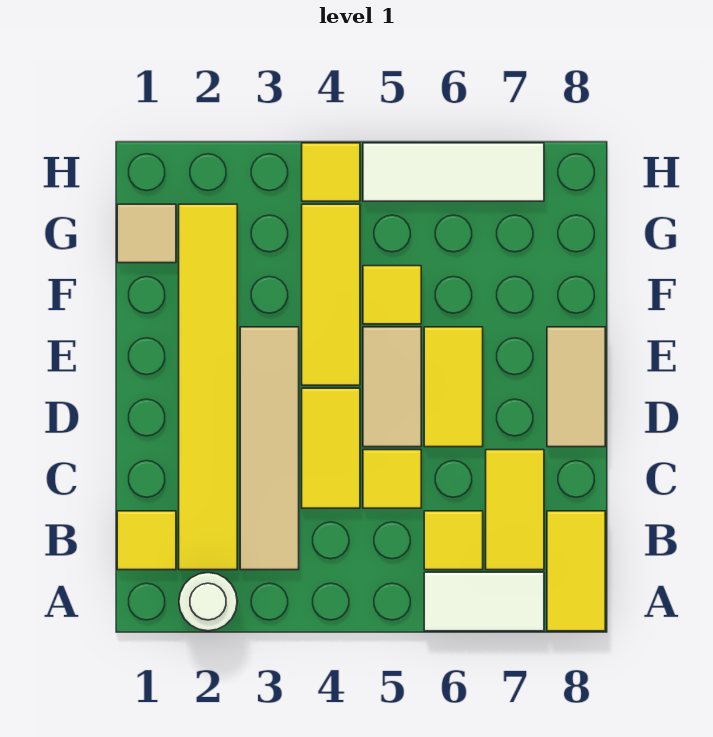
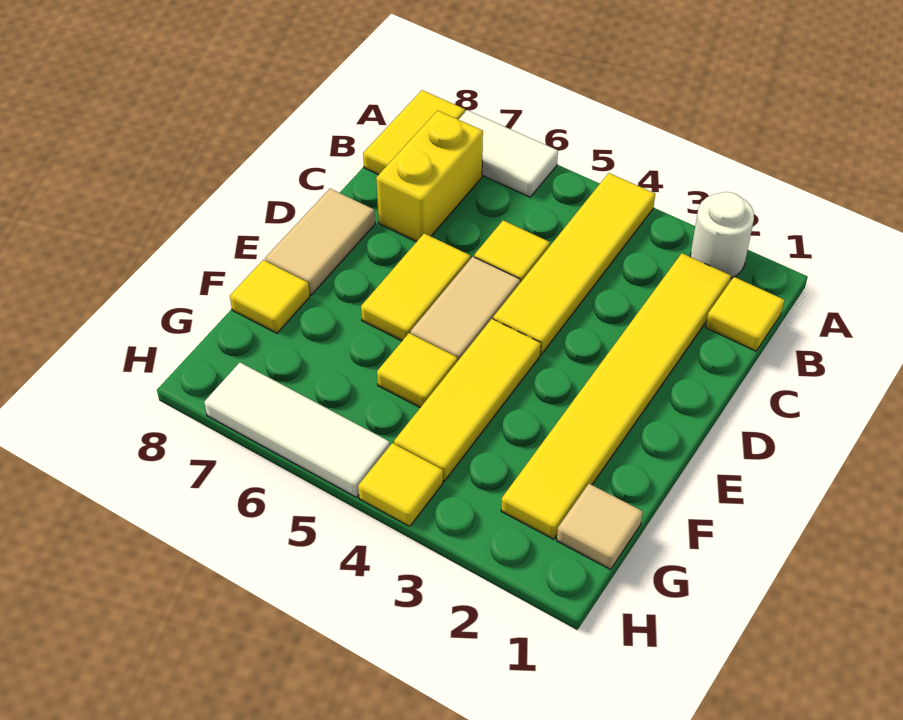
tan tile B3:E3 level 1 -> none
yellow tile B6 level 1 -> yellow tile F8 level 1
yellow tile B7:C7 level 1 -> yellow brick B7:C7 level 1
yellow tile C4:D4 level 1 -> yellow tile A4:D4 level 1

